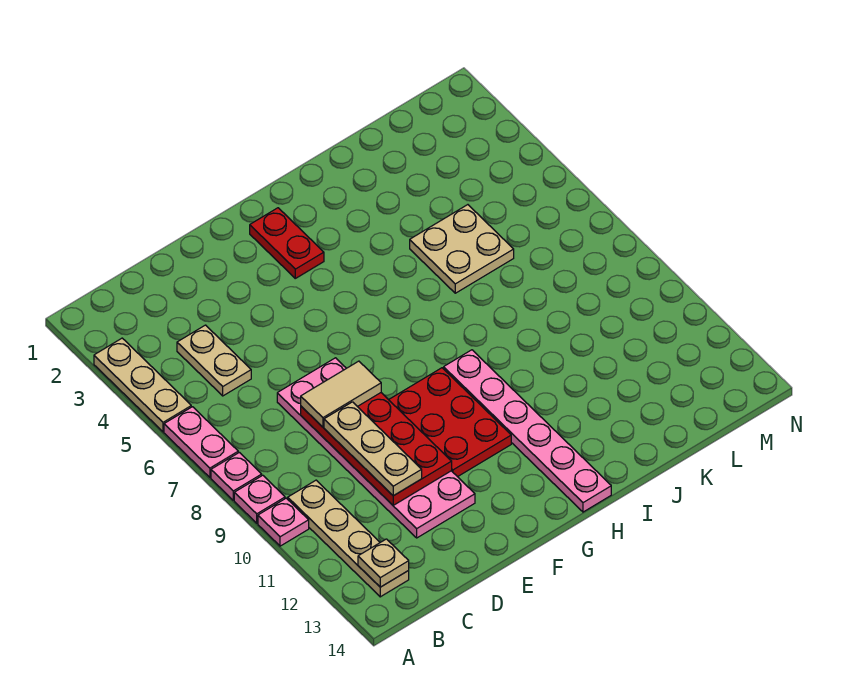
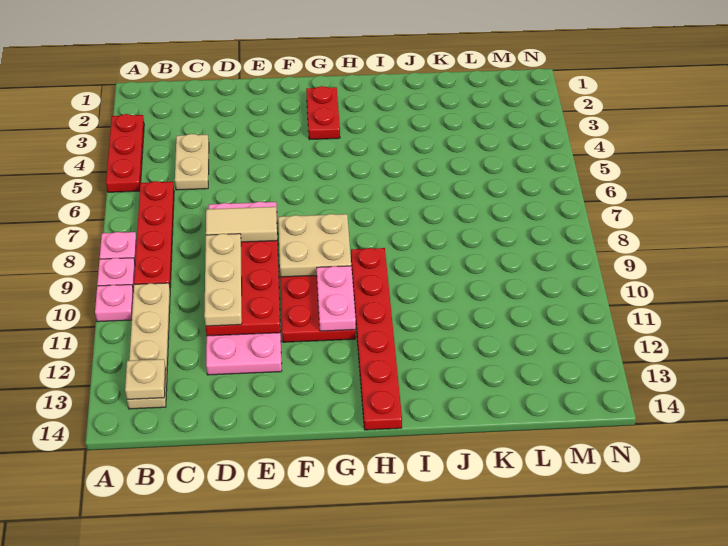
tan plate A3:A5 level 1 -> red plate A3:A5 level 1
pink plate A6:A7 level 1 -> pink plate G10:G11 level 2
none -> red plate B6:B9 level 1
pink plate H9:H14 level 1 -> red plate H9:H14 level 1
tan plate J5:K6 level 1 -> tan plate F8:G9 level 2

